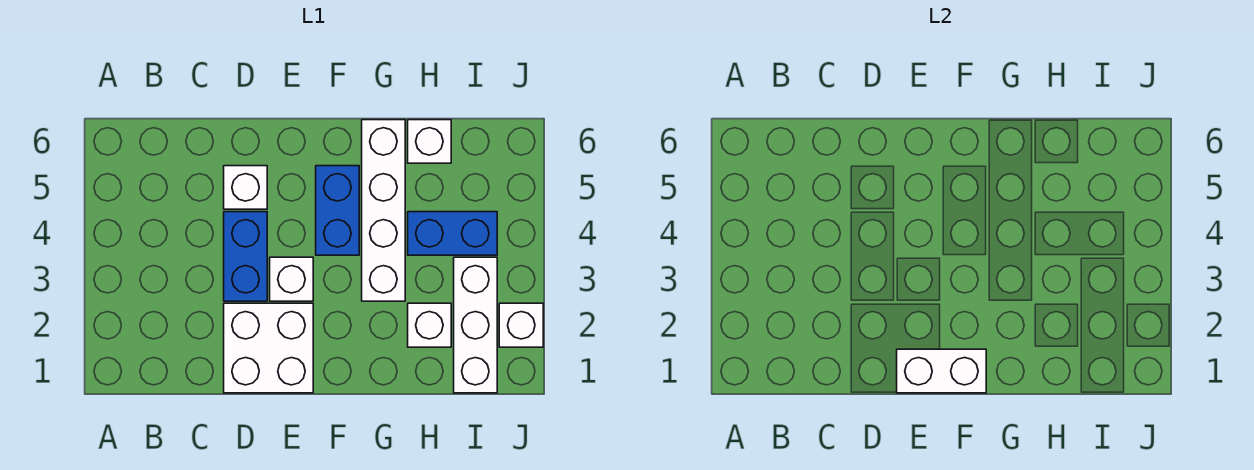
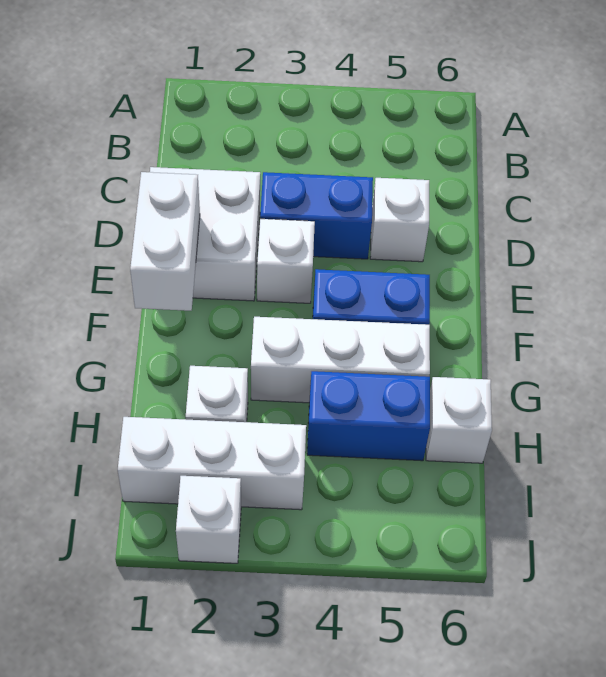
white brick G3:G6 level 1 -> white brick G3:G5 level 1
blue brick H4:I4 level 1 -> blue brick H4:H5 level 1

